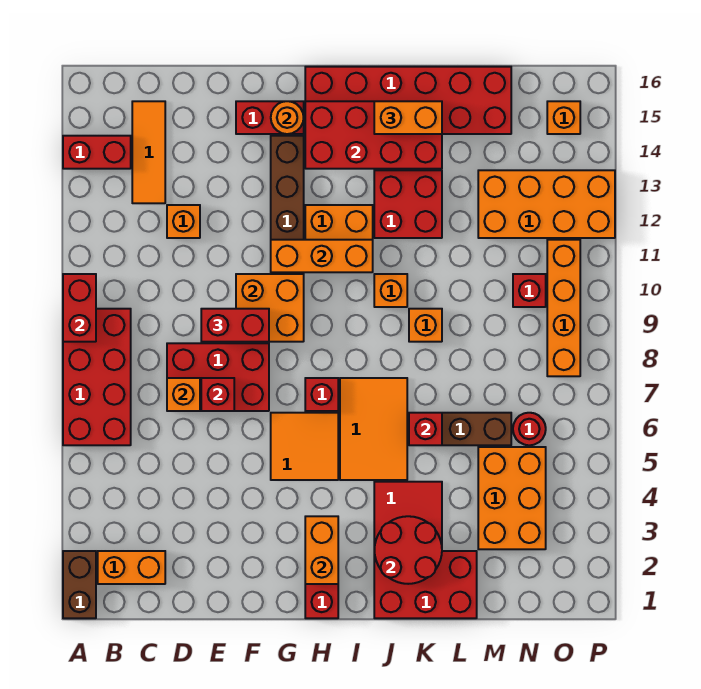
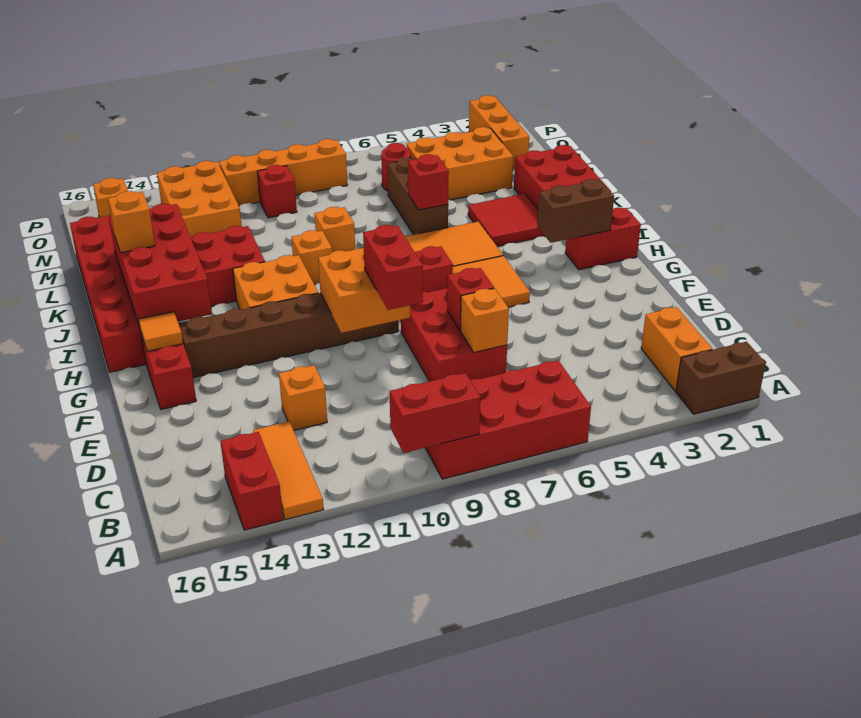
orange tile C13:C15 level 1 -> orange tile A13:C13 level 1
orange brick G11:I11 level 2 -> orange brick N2:P2 level 1
orange round brick G15 level 2 -> orange tile G15 level 2
orange brick H2:H3 level 2 -> brown brick H2:H3 level 2
red round brick J2:K3 level 2 -> none
orange brick J15:K15 level 3 -> orange brick J15 level 3
orange brick M12:P13 level 1 -> orange brick M12:O13 level 1

